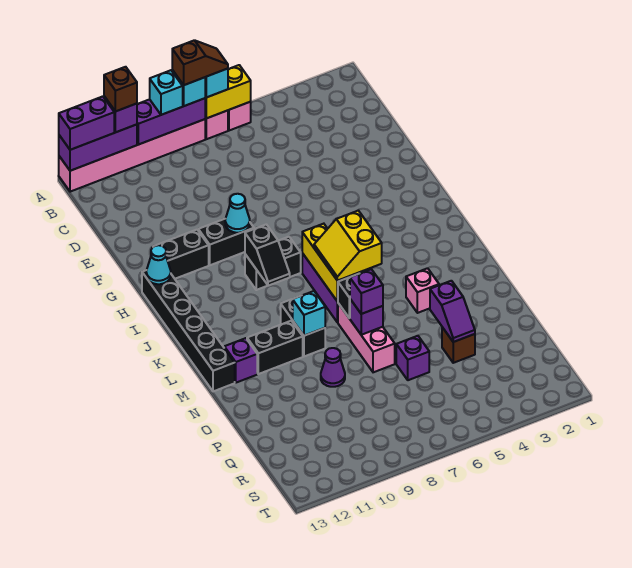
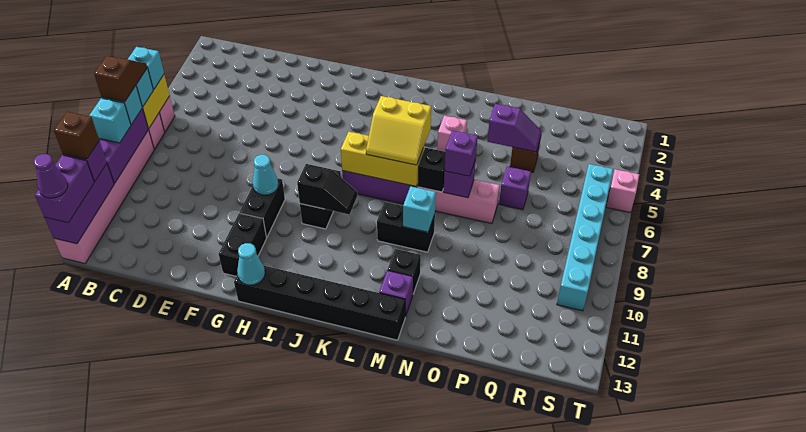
none -> cyan brick A6 level 3
black brick M10:M11 level 1 -> black brick M11 level 1
purple cone O9 level 1 -> purple cone A13 level 4
none -> cyan brick S5:S10 level 1
none -> pink brick T5 level 1

